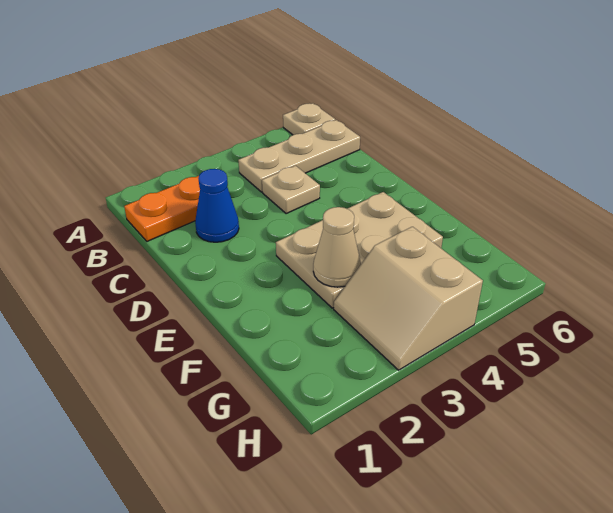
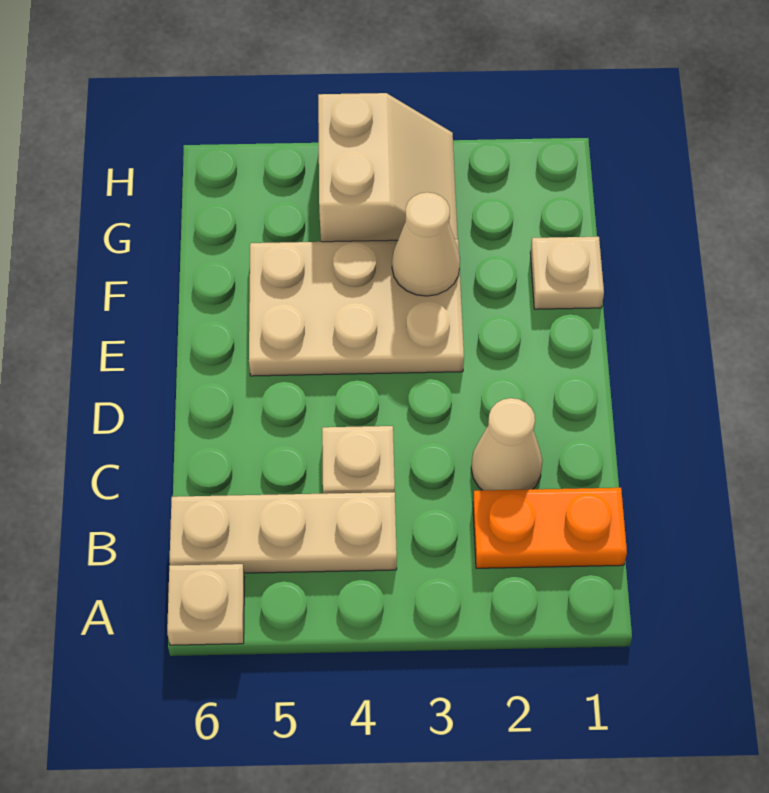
blue cone C2 level 1 -> tan cone C2 level 1
none -> tan plate F1 level 1

